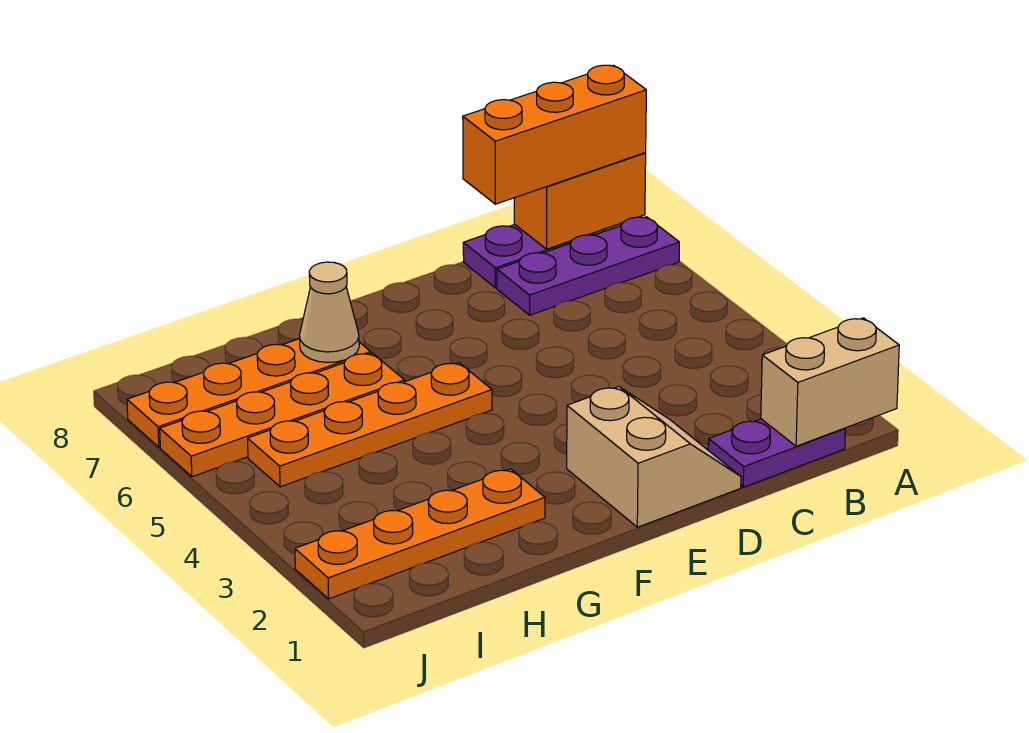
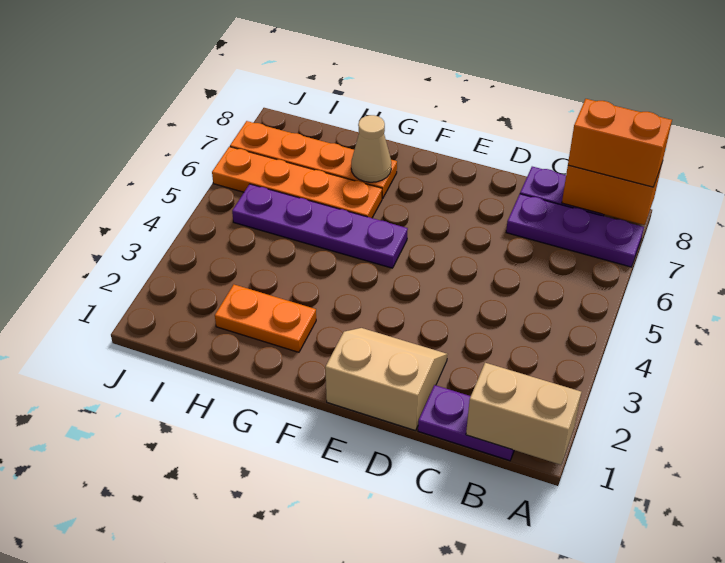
orange brick A8:C8 level 3 -> orange brick A8:B8 level 3
tan slope D1:E2 level 1 top E -> tan slope D1:E2 level 1 top 1
orange plate F5:I5 level 1 -> purple plate F5:I5 level 1
orange plate G2:J2 level 1 -> orange plate G2:H2 level 1

